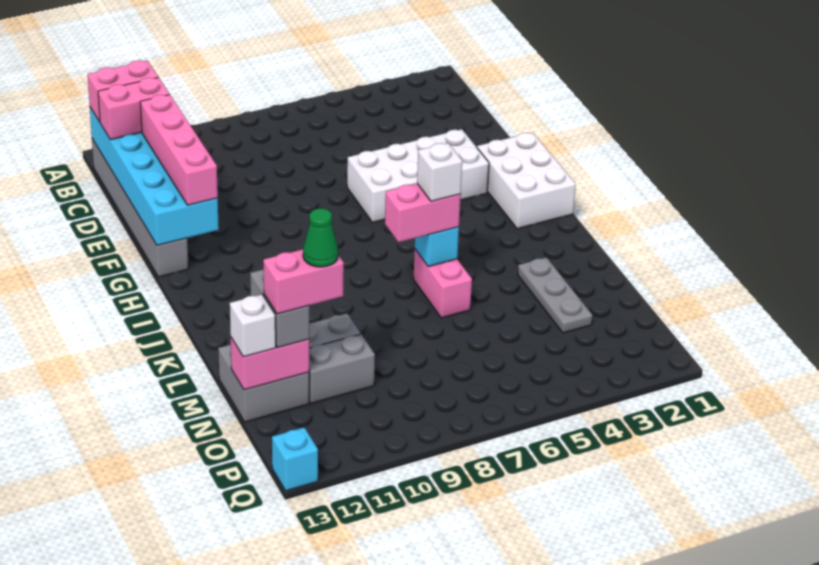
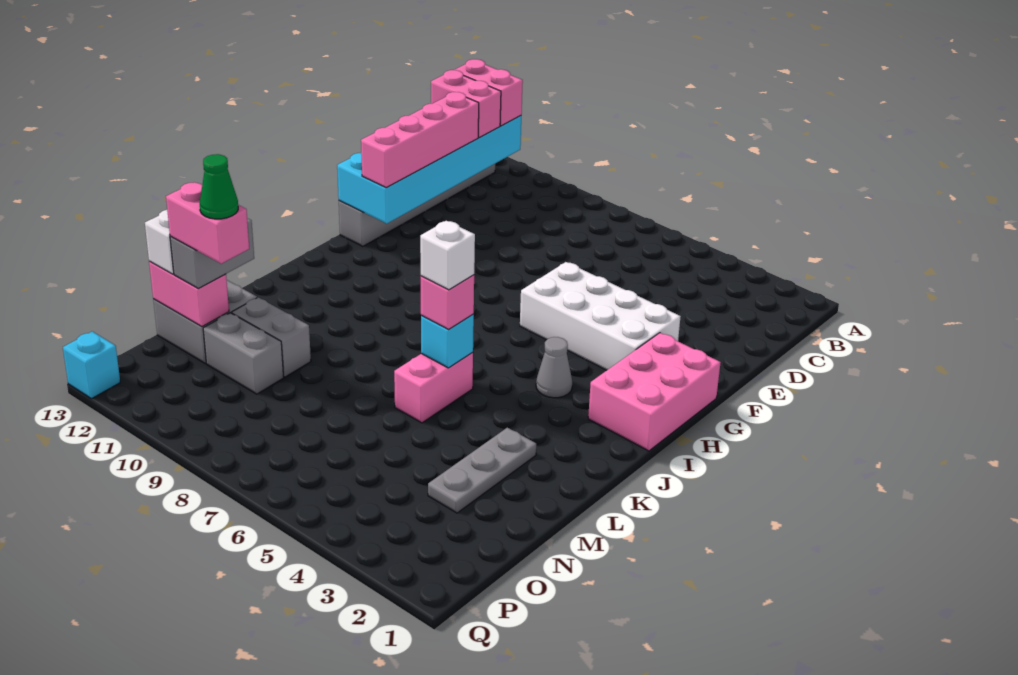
white brick G1:I2 level 1 -> pink brick G1:I2 level 1
none -> grey cone I4 level 1
pink brick K6:K7 level 3 -> pink brick K6 level 3

